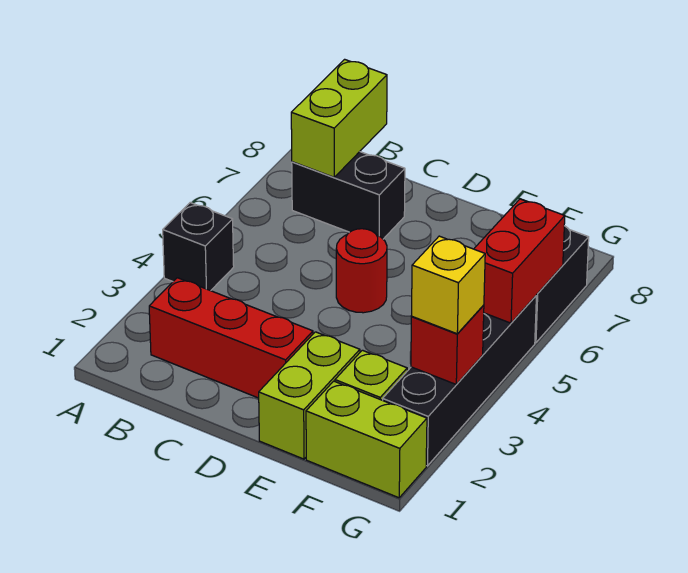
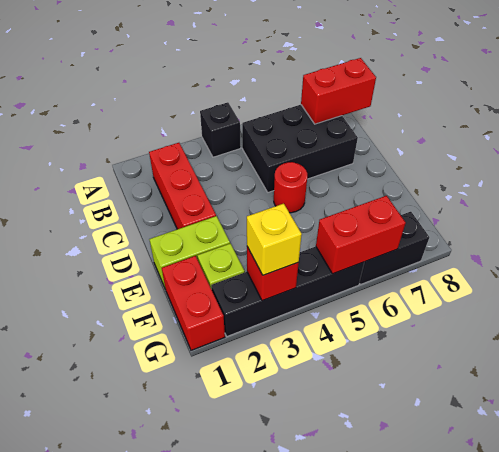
black brick B7:C7 level 1 -> black brick B5:C7 level 1
lime brick B7:B8 level 2 -> red brick B7:B8 level 2
lime brick F1:G1 level 1 -> red brick F1:G1 level 1

